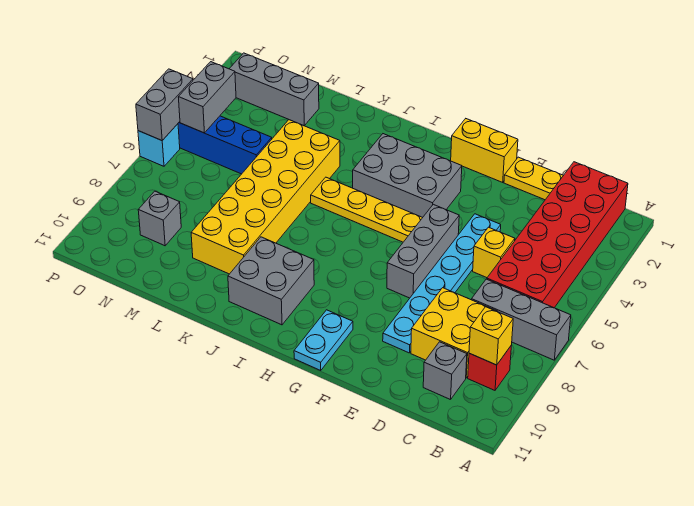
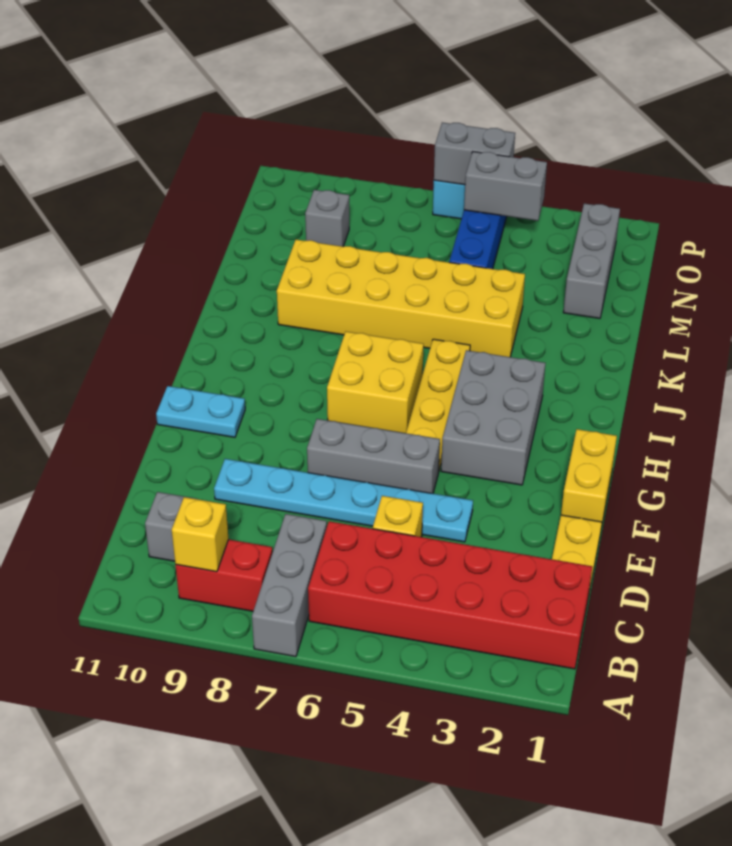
red brick B9 level 1 -> red brick B8:B9 level 1
yellow brick C8:D9 level 1 -> yellow brick H6:I7 level 1
grey brick I9:J10 level 1 -> none

